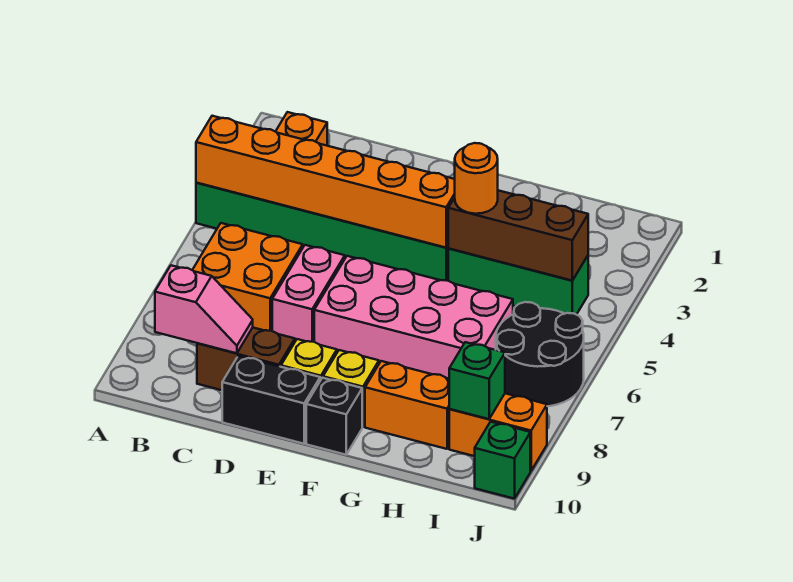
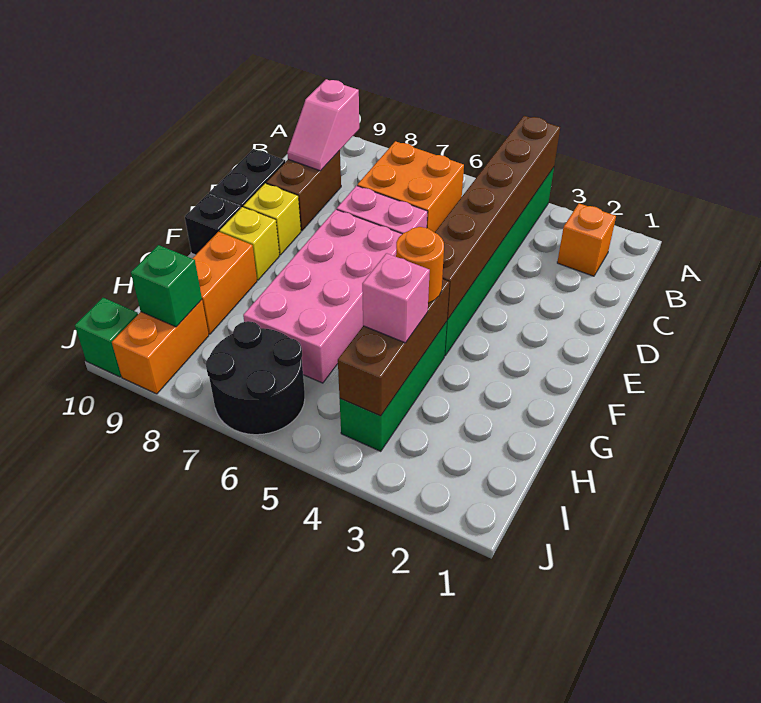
orange brick A4:F4 level 2 -> brown brick A4:F4 level 2
none -> pink brick H4 level 3

